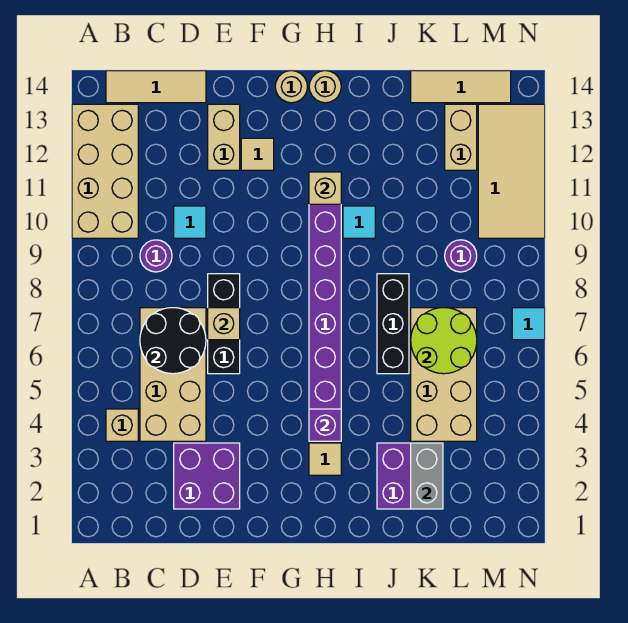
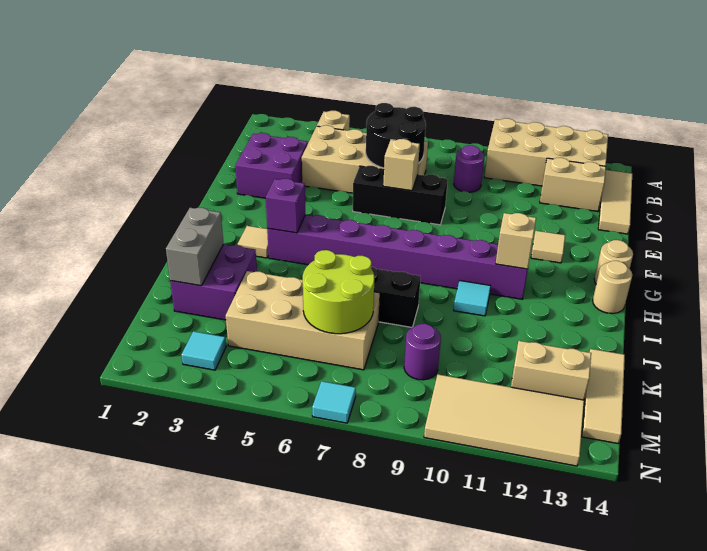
cyan tile D10 level 1 -> cyan tile M3 level 1
tan brick E12:E13 level 1 -> tan brick C12:C13 level 1
grey brick K2:K3 level 2 -> grey brick J2:K2 level 2

